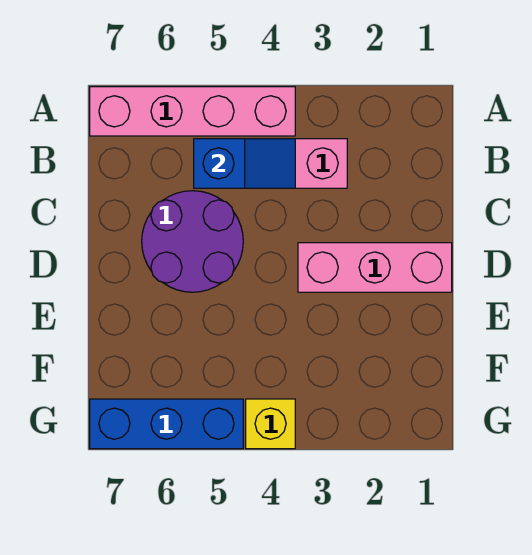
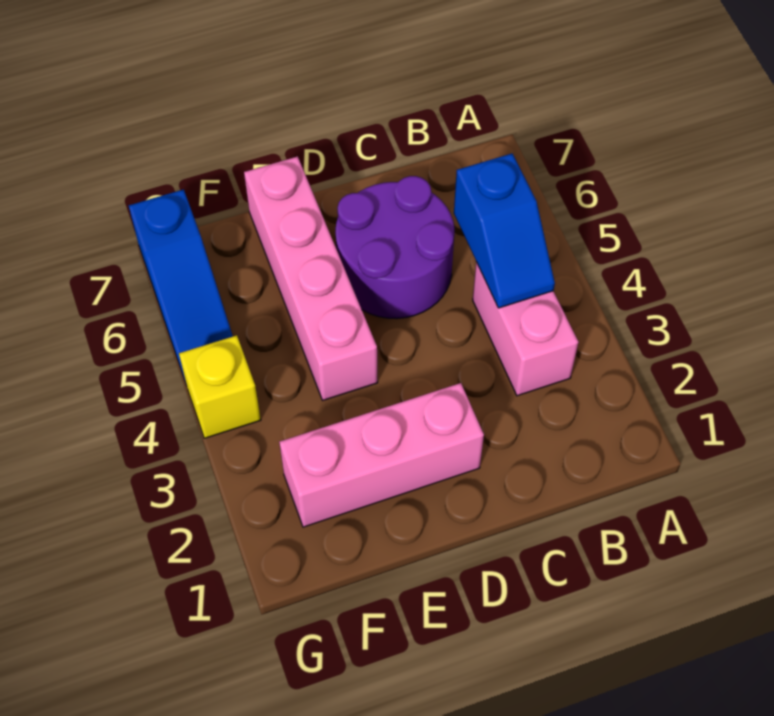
pink brick A4:A7 level 1 -> pink brick E4:E7 level 1
pink brick D1:D3 level 1 -> pink brick D2:F2 level 1
blue brick G5:G7 level 1 -> blue slope G5:G7 level 1 top 7

